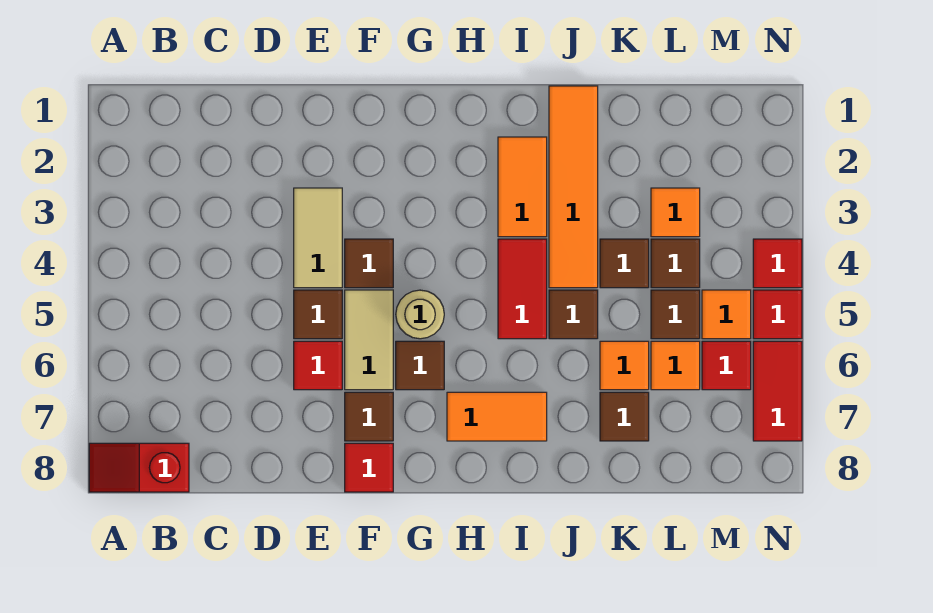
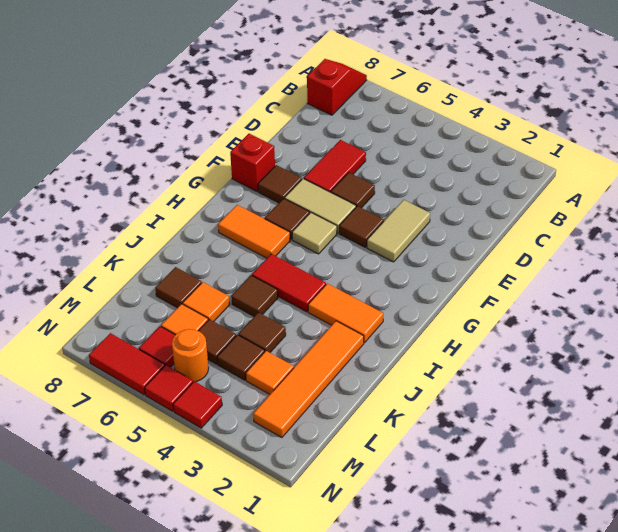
tan tile E3:E4 level 1 -> tan tile E3:F3 level 1
red tile E6 level 1 -> red tile D6:E6 level 1
red tile F8 level 1 -> red brick F8 level 1
tan round brick G5 level 1 -> tan tile G5 level 1
orange tile H7:I7 level 1 -> orange tile H6:H7 level 1
orange tile J1:J4 level 1 -> orange tile J2:M2 level 1
orange tile M5 level 1 -> orange round brick M5 level 1

